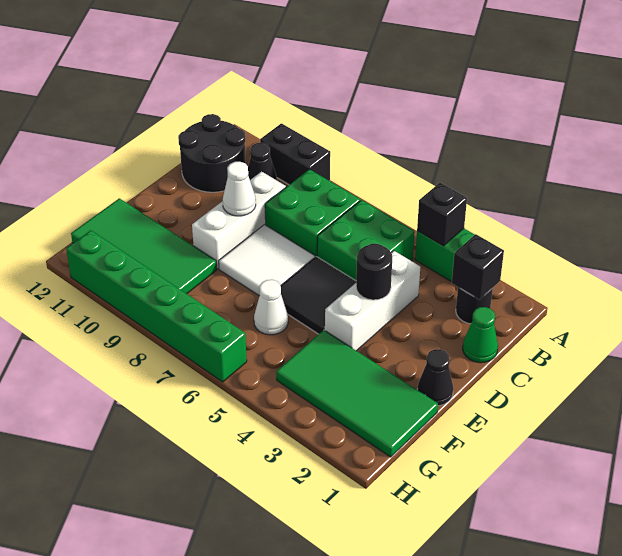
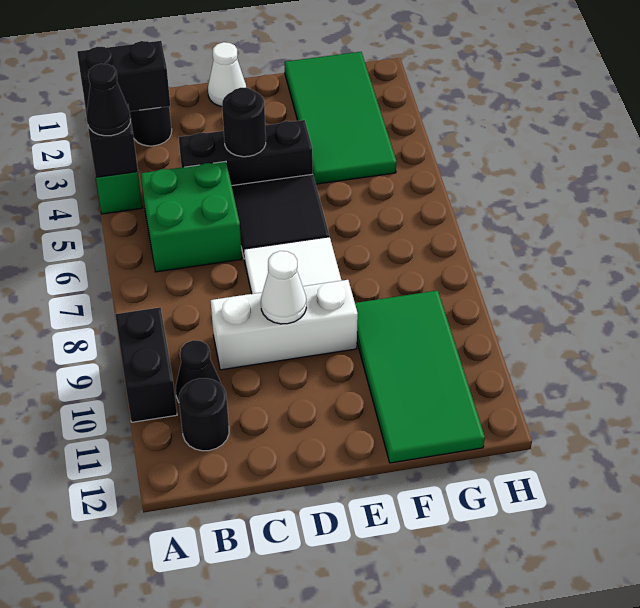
black brick B2 level 2 -> black brick A2:B2 level 2
green brick B7:C8 level 1 -> none
black round brick B11:C12 level 1 -> black round brick B11 level 1
green cone C1 level 1 -> none
white brick C4:E4 level 1 -> black brick C4:E4 level 1
black cone E1 level 1 -> black cone A4 level 3
white cone F6 level 1 -> white cone D1 level 1
green brick H6:H11 level 1 -> none

